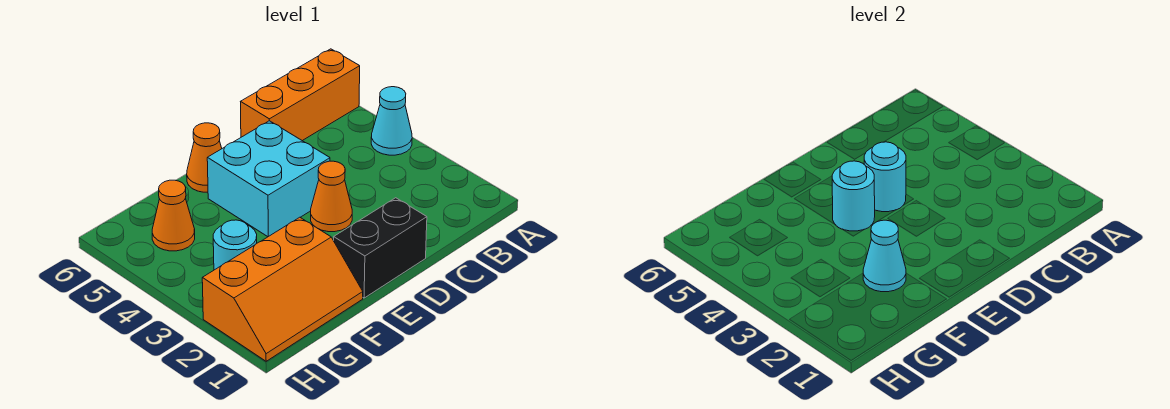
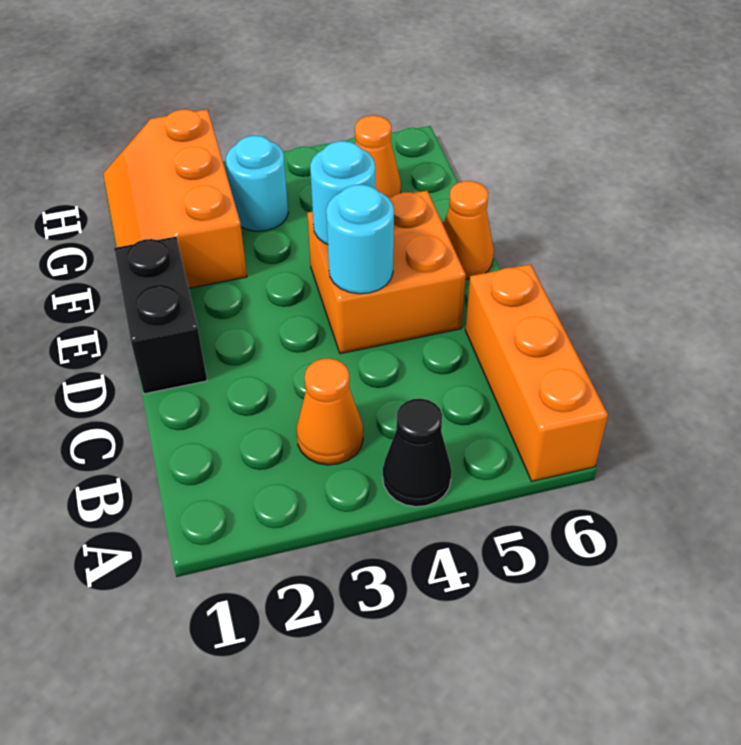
cyan cone A4 level 1 -> black cone A4 level 1
orange cone D3 level 1 -> orange cone B3 level 1
cyan brick D4:E5 level 1 -> orange brick D4:E5 level 1
cyan cone F2 level 2 -> none

